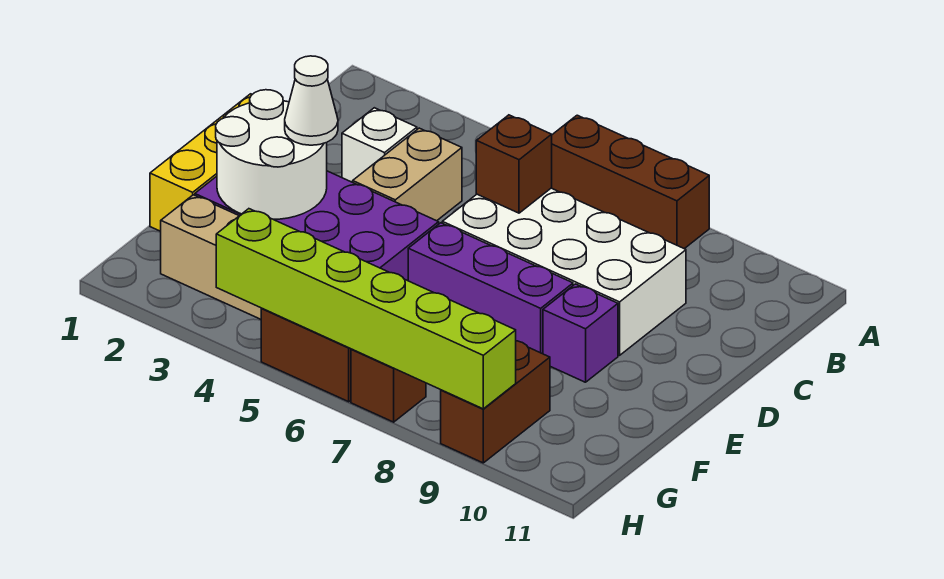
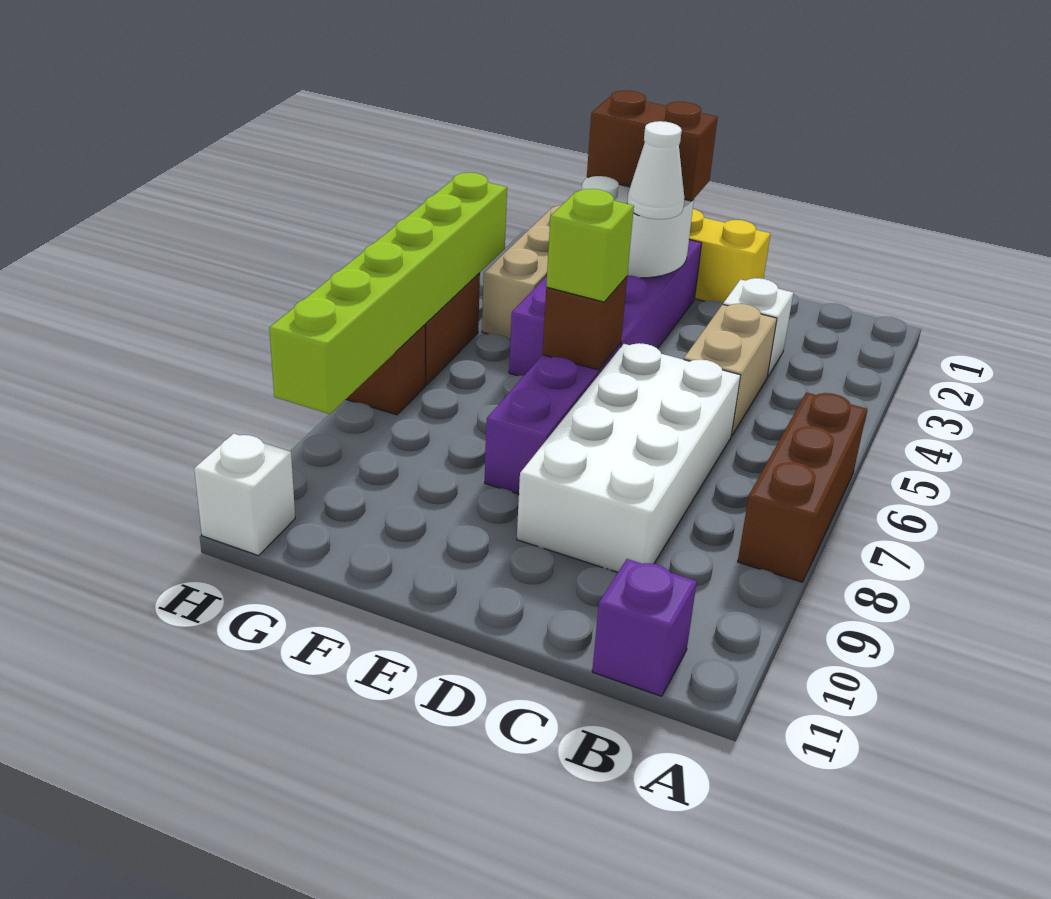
tan brick C4:D4 level 1 -> tan brick C4:C5 level 1
brown brick C6 level 2 -> brown brick E6 level 2
none -> lime brick E6 level 3
purple brick E9 level 1 -> purple brick B11 level 1
brown brick G9:H9 level 1 -> brown brick E2:F2 level 3
none -> white brick H11 level 1

